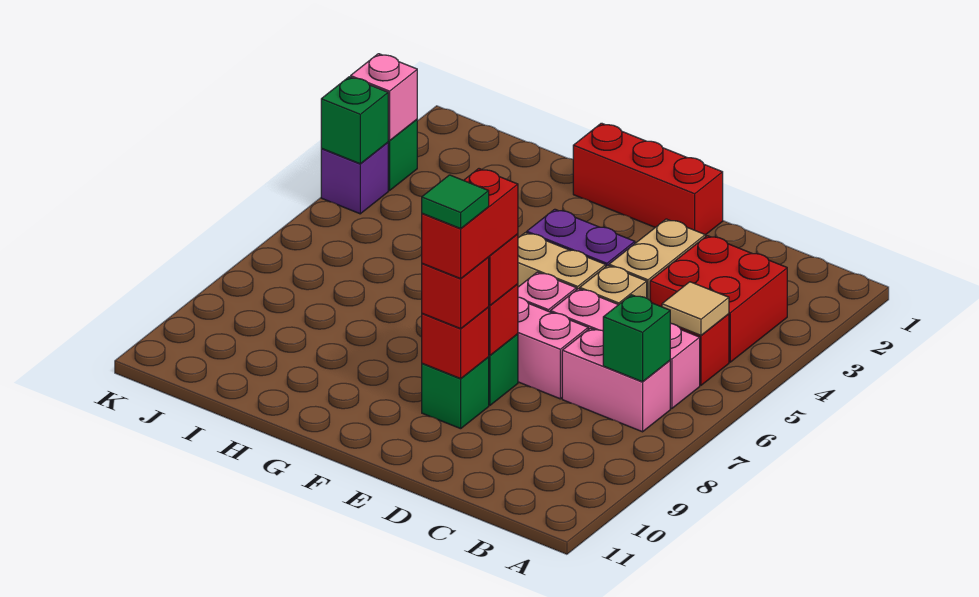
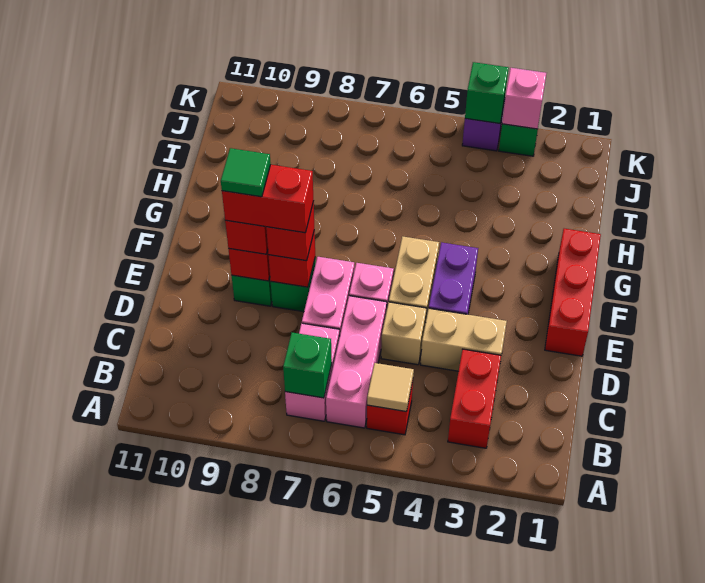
red brick B3:C4 level 1 -> red brick B3:C3 level 1

